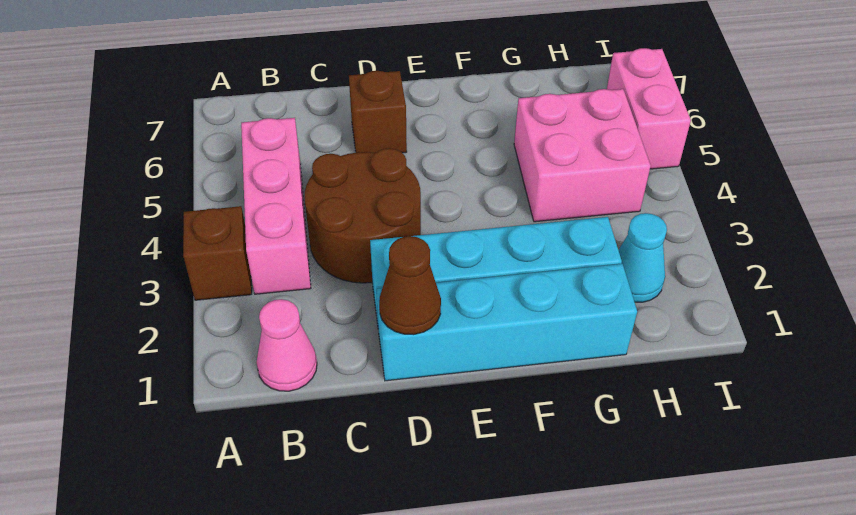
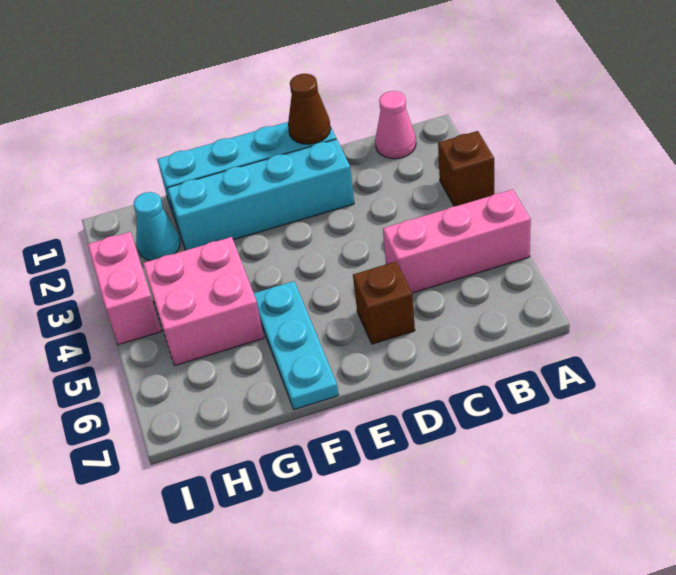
pink brick B3:B5 level 1 -> pink brick A5:C5 level 1
brown round brick C3:D4 level 1 -> none
none -> cyan plate F5:F7 level 1
pink brick I5:I6 level 1 -> pink brick I3:I4 level 1

